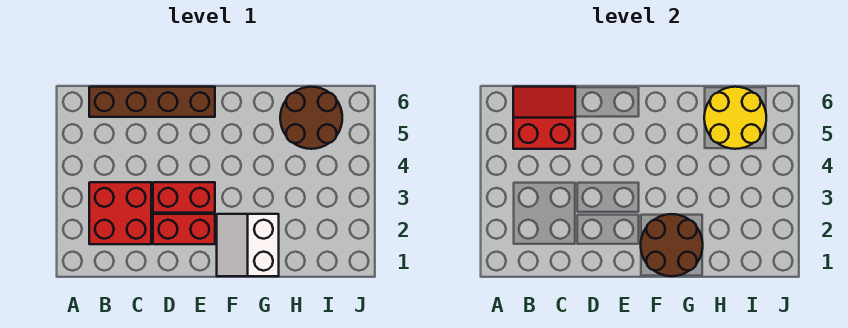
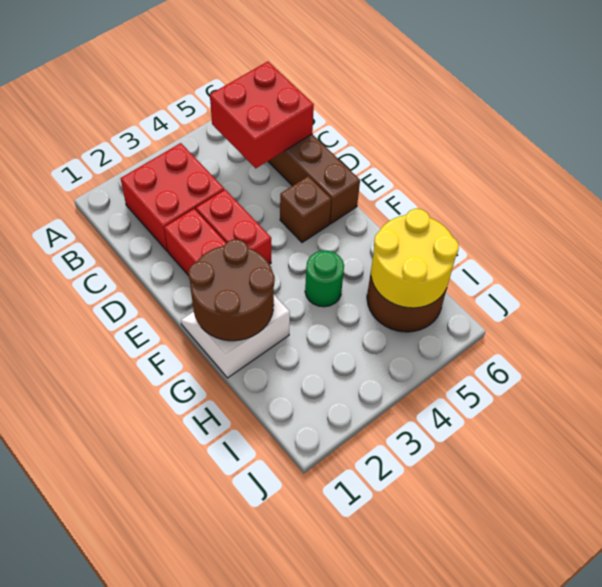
red slope B5:C6 level 2 top 5 -> red brick B5:C6 level 2
none -> brown brick E5 level 1
none -> green round brick G4 level 1

